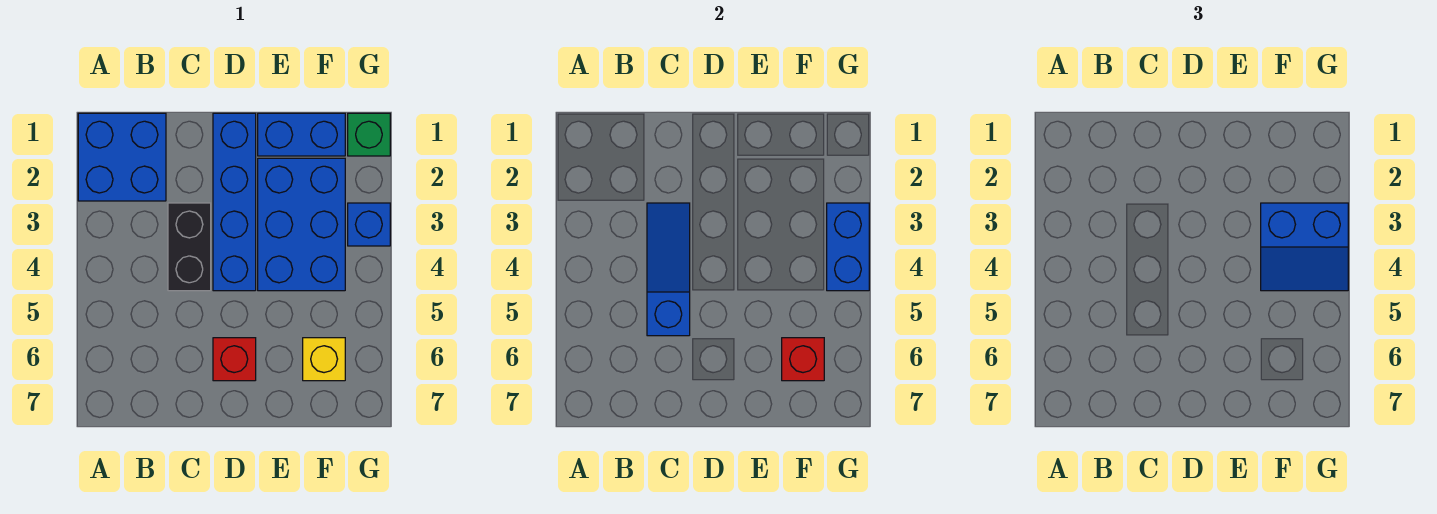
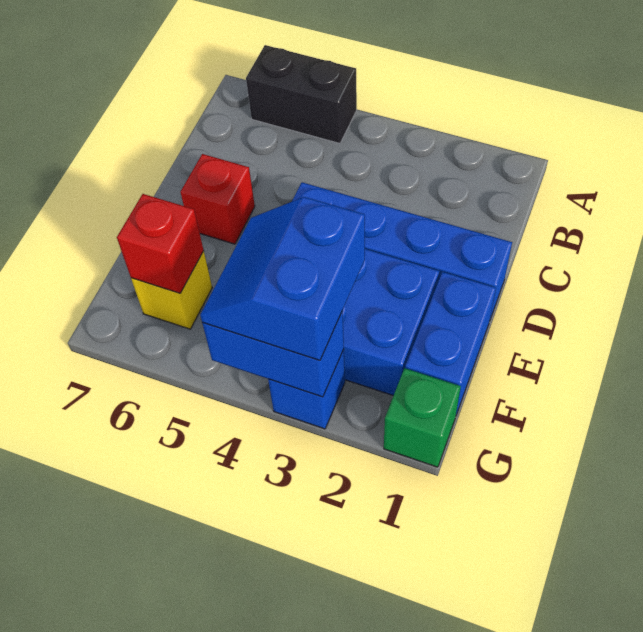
blue brick A1:B2 level 1 -> none
black brick C3:C4 level 1 -> black brick A5:A6 level 1
blue slope C3:C5 level 2 top 5 -> none

